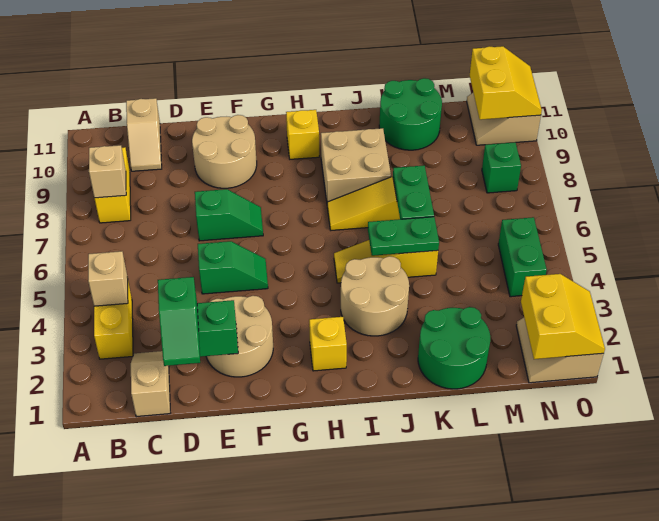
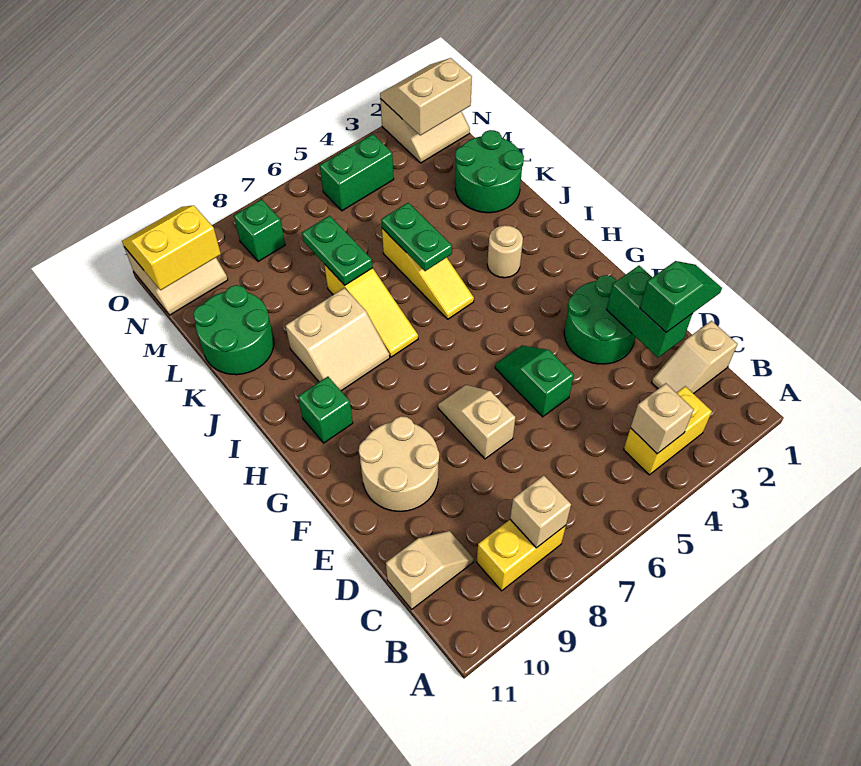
tan round brick E2:F3 level 1 -> green round brick E2:F3 level 1
green slope E7:F7 level 1 top E -> tan slope E7:F7 level 1 top E
yellow brick H2 level 1 -> none
yellow brick H10 level 1 -> green brick H10 level 1
tan round brick I3:J4 level 1 -> tan round brick I3 level 1
tan brick I8:J9 level 1 -> tan slope I8:J9 level 1 top J
green plate K6:K7 level 2 -> green plate K7:L7 level 2
yellow slope N1:O2 level 2 top N -> tan slope N1:O2 level 2 top N

